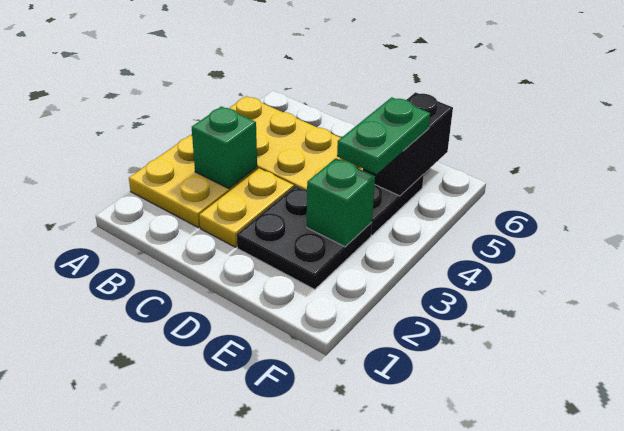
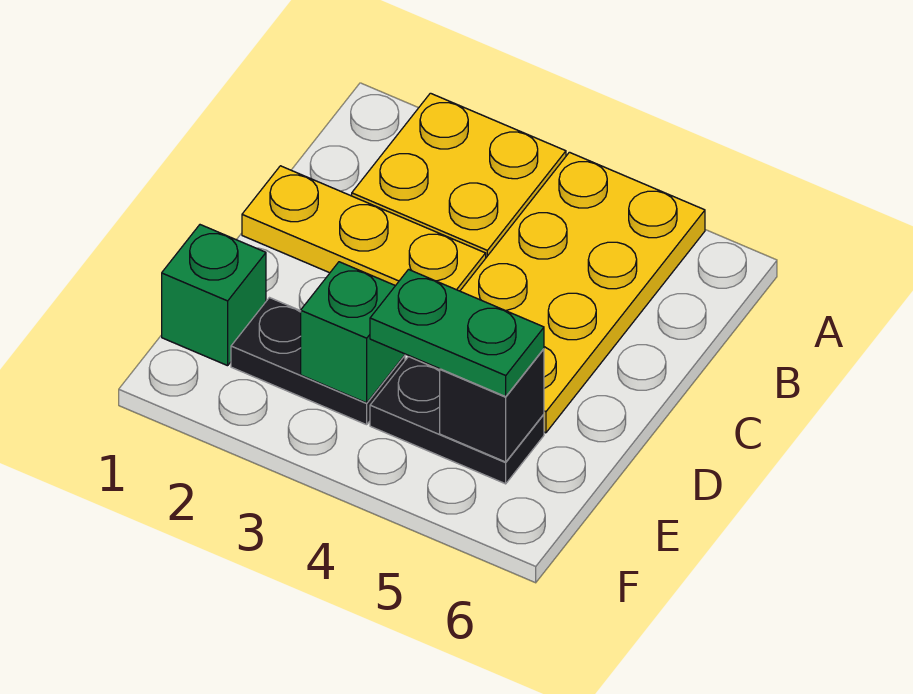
green brick B3 level 2 -> green brick E1 level 1
yellow plate C2:C3 level 1 -> yellow plate C1:C3 level 1
black plate D2:E3 level 1 -> black plate E2:E3 level 1
black brick E5:E6 level 2 -> black brick E5 level 2

